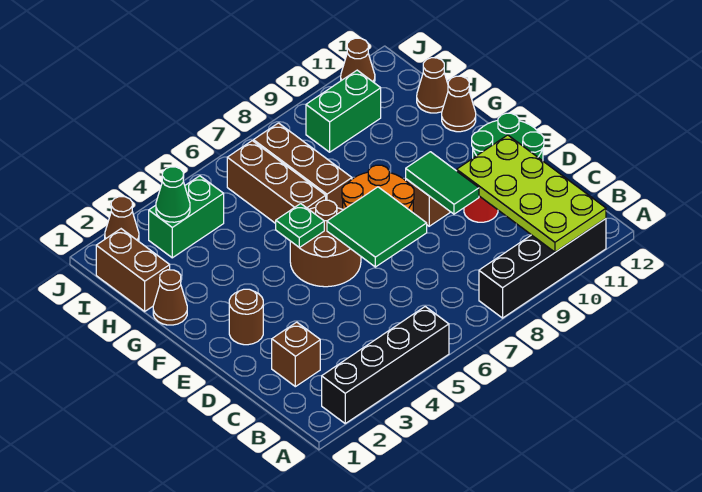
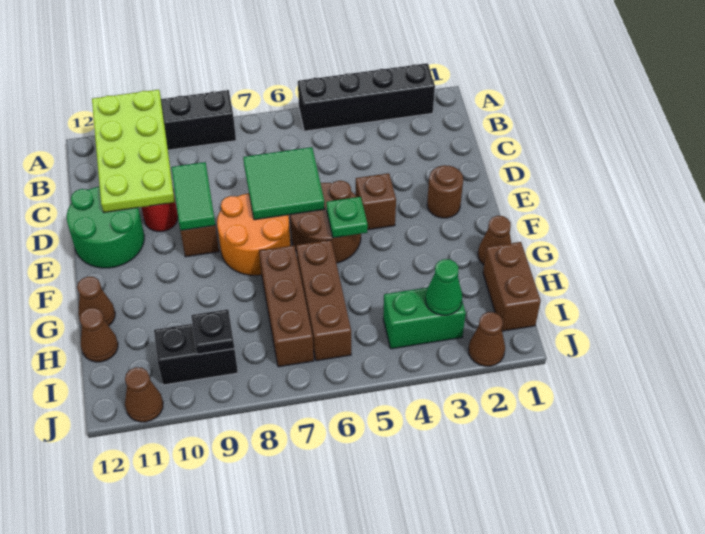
brown brick C2 level 1 -> brown brick E4 level 1
green brick I9:I10 level 1 -> black brick I9:I10 level 1
none -> black plate I9 level 2

